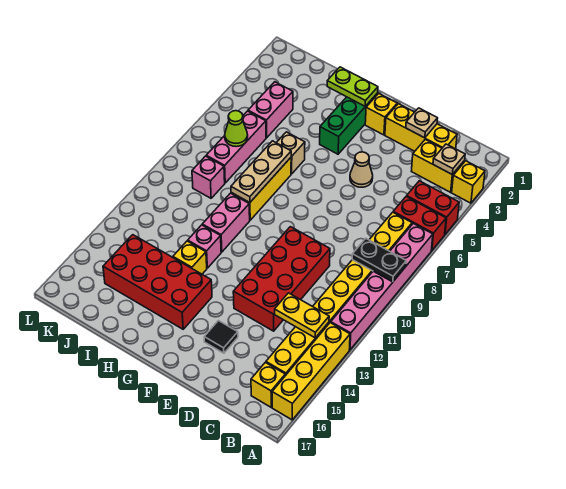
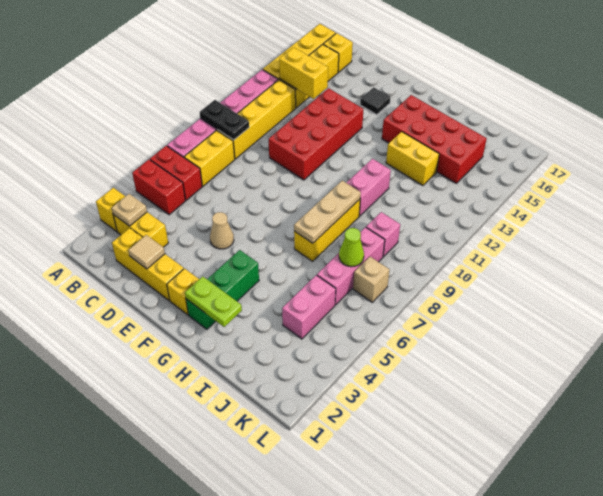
yellow plate B13:C13 level 2 -> yellow brick B13:C13 level 2
tan plate D2 level 2 -> tan tile D2 level 2
tan brick H6 level 1 -> tan brick K7 level 1
pink brick H12 level 1 -> none
yellow brick H13 level 1 -> yellow brick H13:I13 level 1

